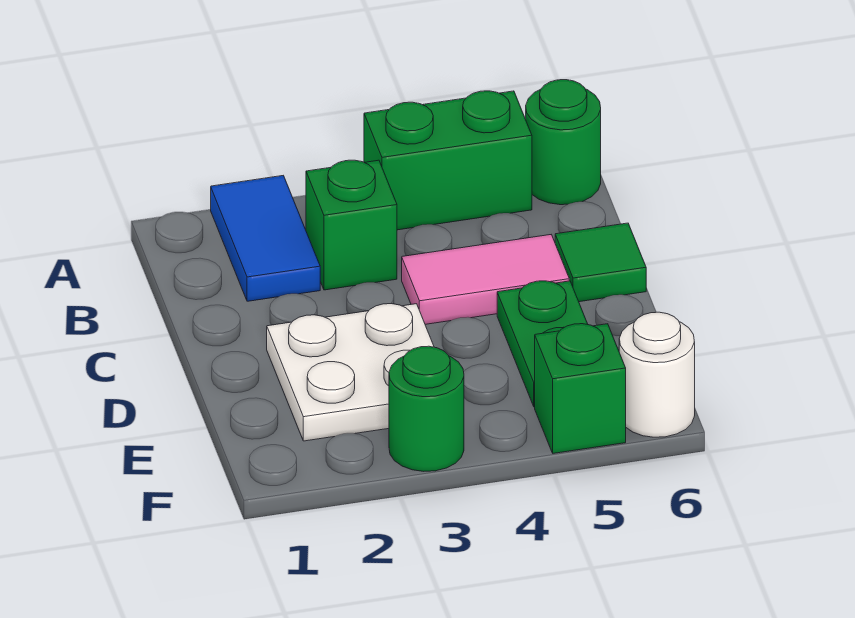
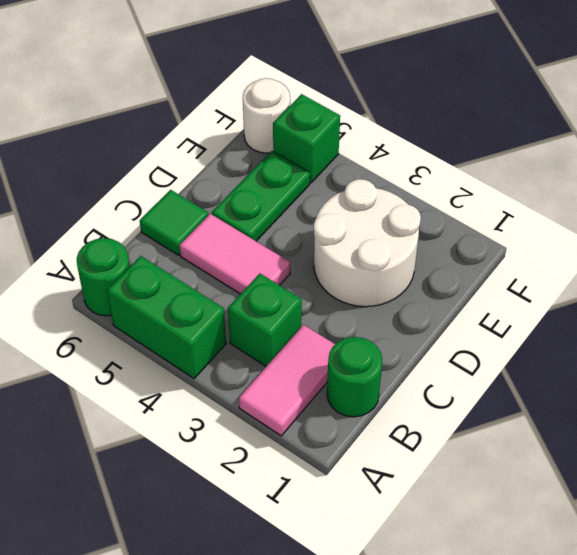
blue tile A2:B2 level 1 -> pink tile A2:B2 level 1
white plate D2:E3 level 1 -> white round brick D2:E3 level 1
green round brick F3 level 1 -> green round brick B1 level 1

